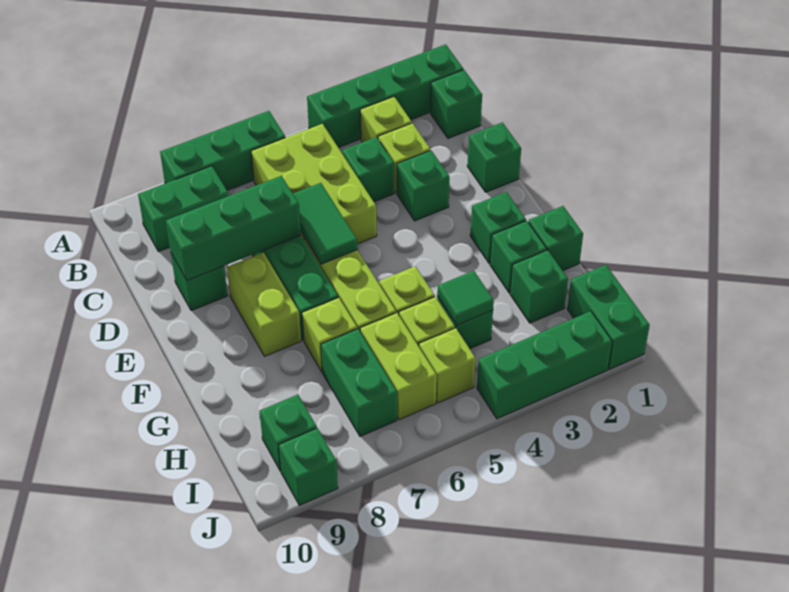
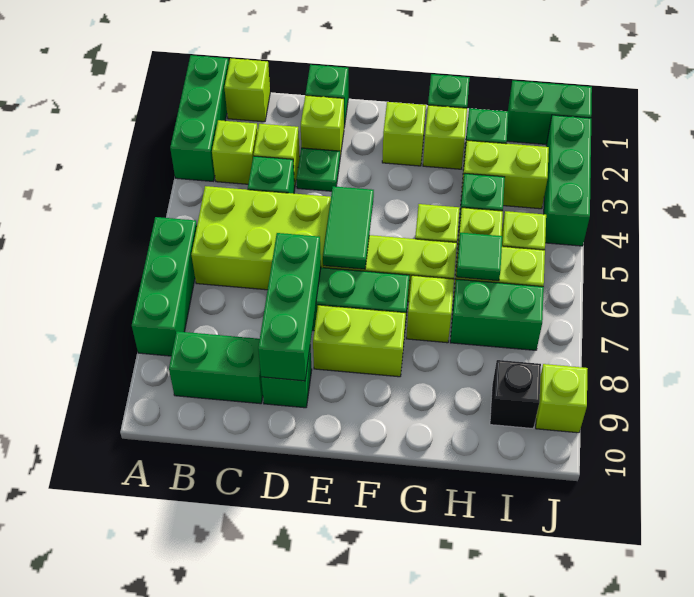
green brick A1:A4 level 1 -> green brick A1:A3 level 1
green brick B1 level 1 -> lime brick B1 level 1
green brick B8:B9 level 1 -> green brick B9:C9 level 1
none -> lime brick D2 level 1
green brick D3 level 1 -> green plate D3 level 1
green tile D6:E6 level 2 -> green tile E5:E6 level 2
green brick F2 level 1 -> lime brick F2 level 1
green brick G2 level 1 -> lime brick G2 level 1
none -> lime brick H3:I3 level 1
green tile H4 level 2 -> green tile H6 level 2
green brick I9 level 1 -> black brick I9 level 1
green brick J9 level 1 -> lime brick J9 level 1

